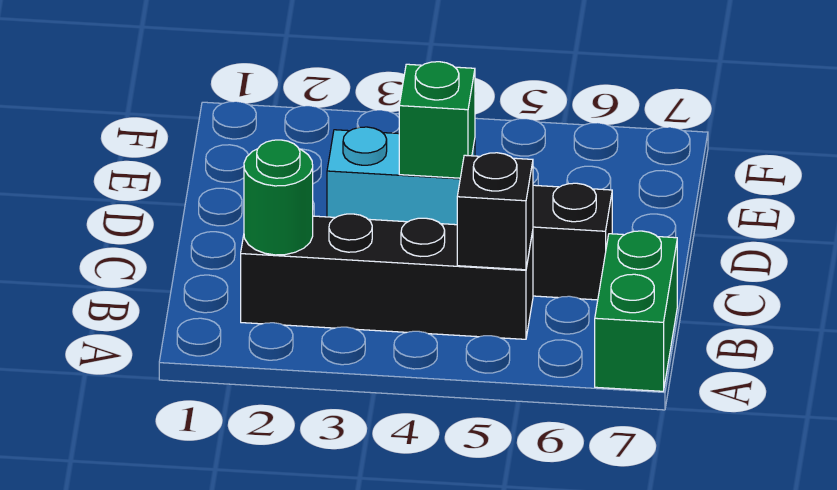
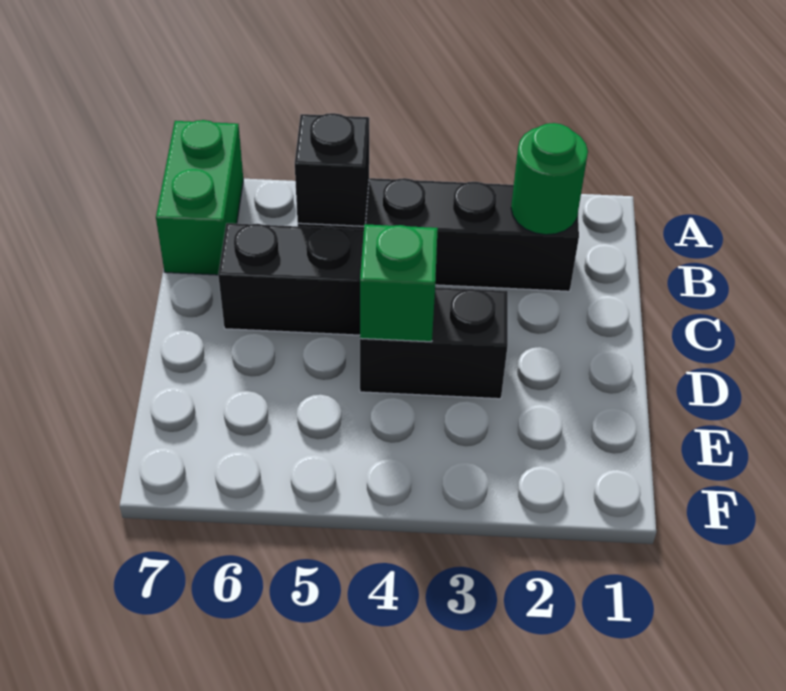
cyan brick D3:D4 level 1 -> black brick D3:D4 level 1

